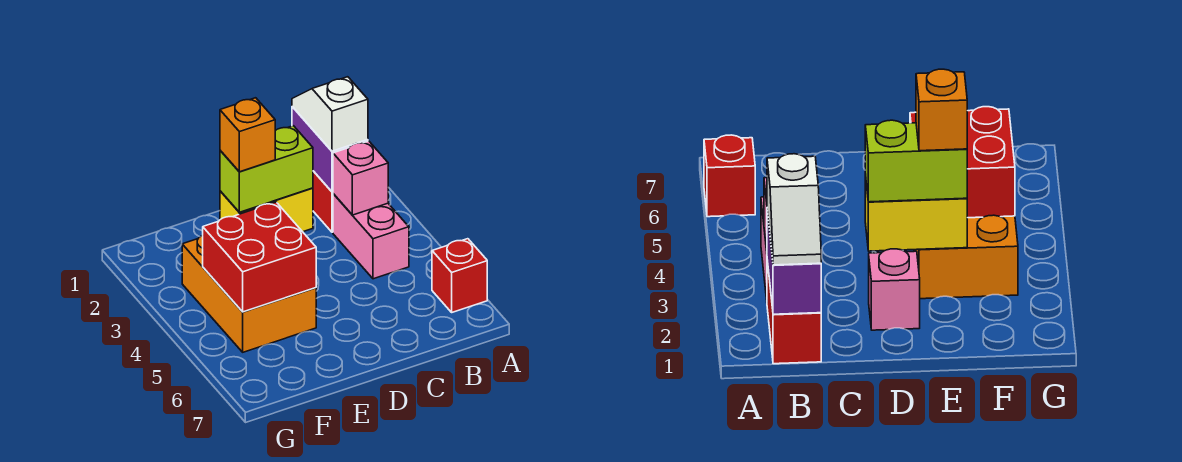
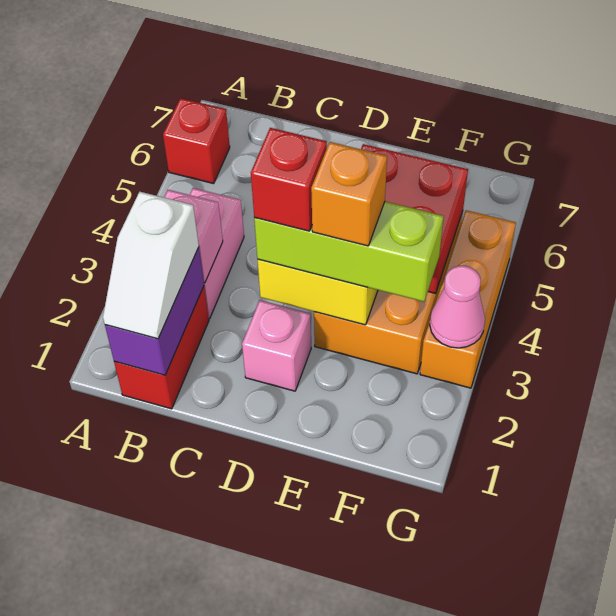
lime brick D3:E3 level 3 -> lime brick D3:F3 level 3
none -> red brick D3 level 4
none -> orange brick G3:G5 level 1
none -> pink cone G3 level 2

